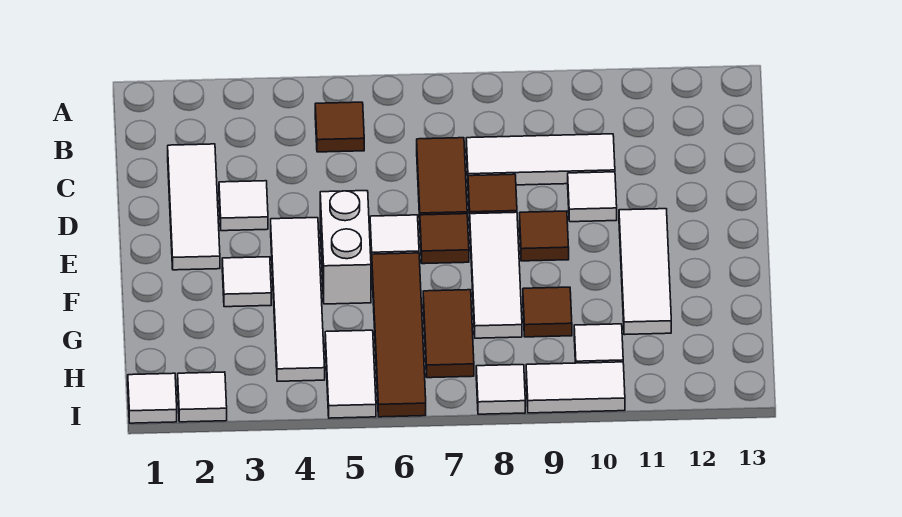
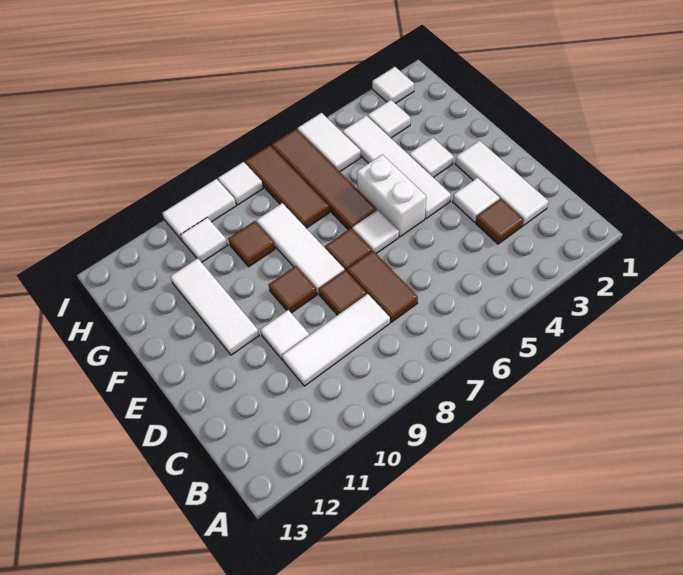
brown tile B5 level 1 -> brown tile C3 level 1
brown tile G7:H7 level 1 -> brown tile G7:I7 level 1
white tile I1 level 1 -> white tile H3 level 1

